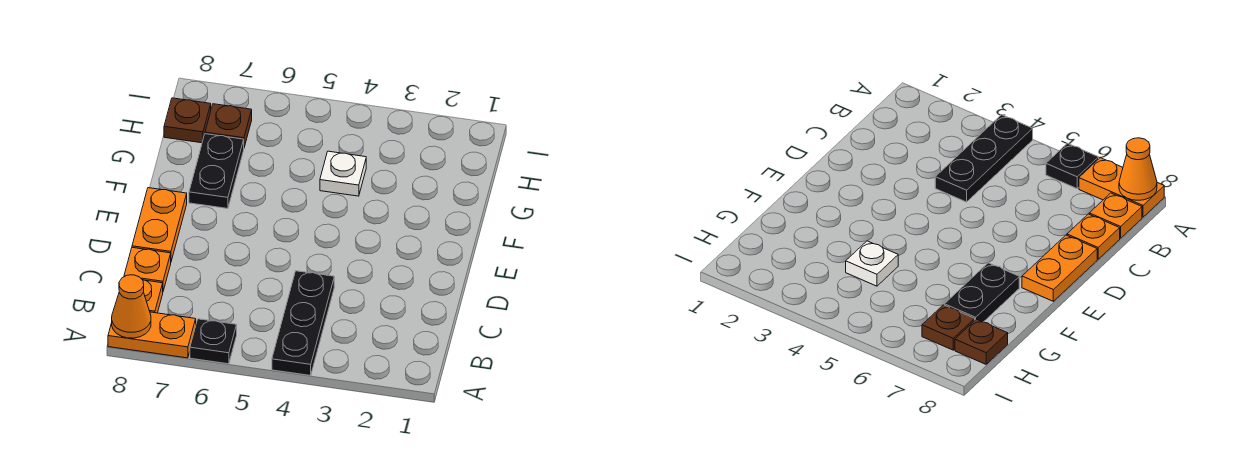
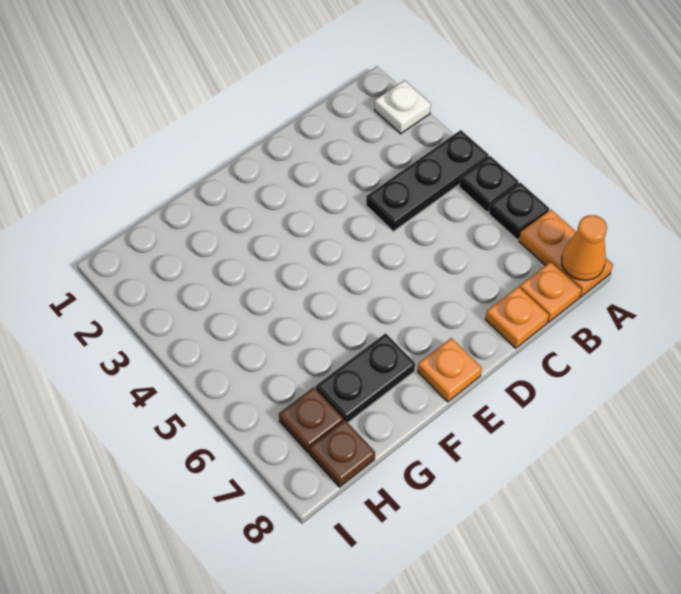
none -> black plate A5 level 1
orange plate D8:E8 level 1 -> orange plate E8 level 1
white plate G4 level 1 -> white plate A2 level 1

